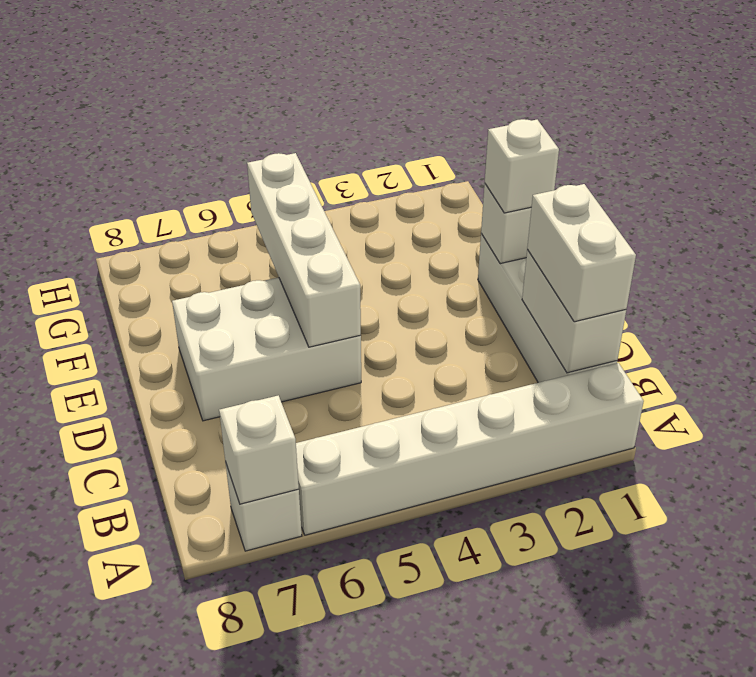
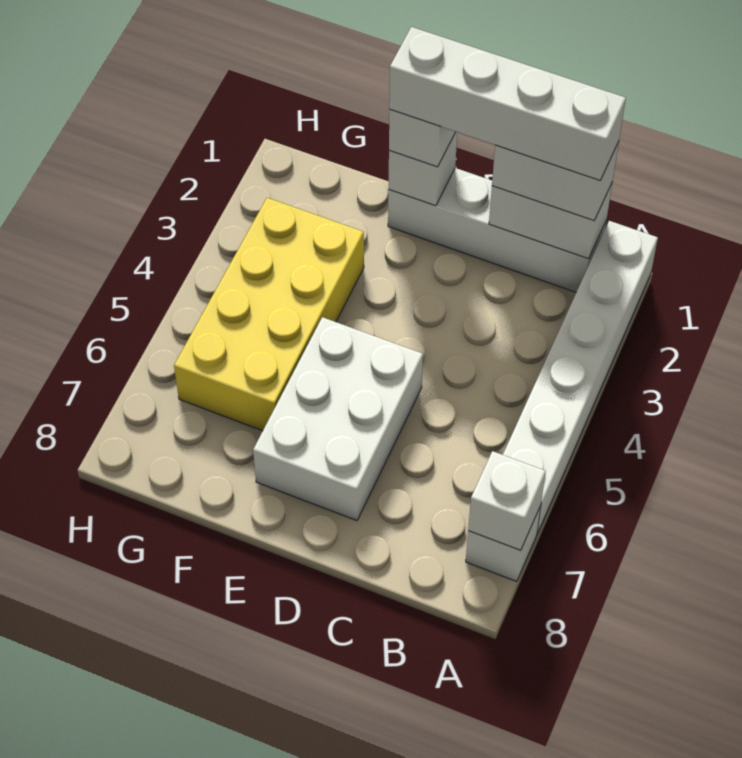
white brick D5:G5 level 2 -> white brick B1:E1 level 4
none -> yellow brick F3:G6 level 1

